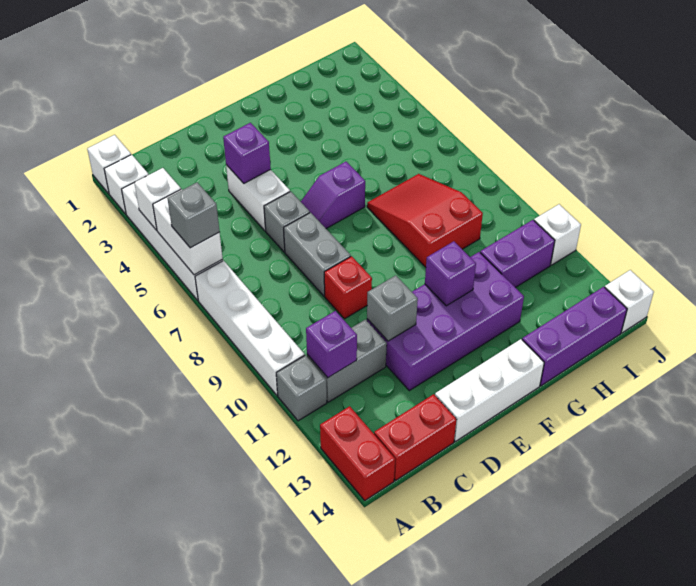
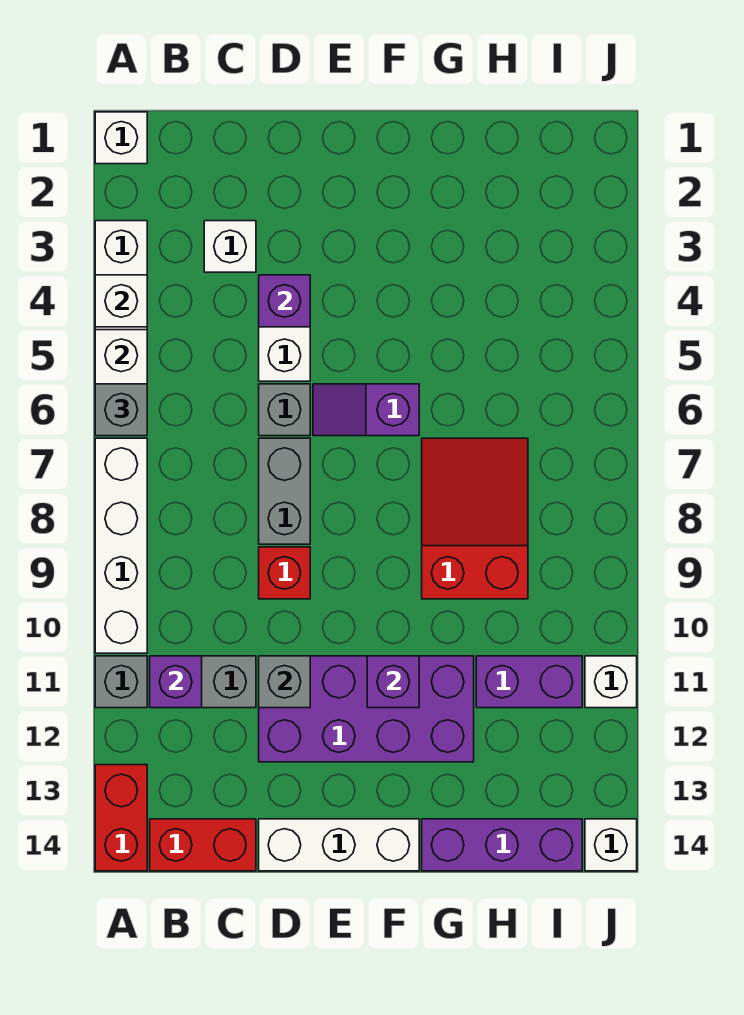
white brick A2 level 1 -> white brick C3 level 1

